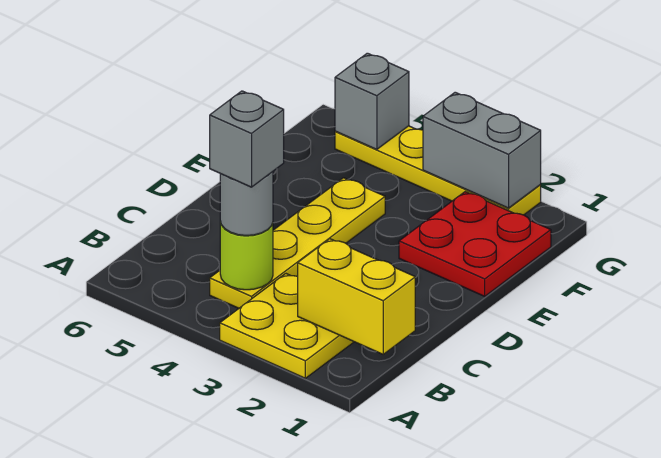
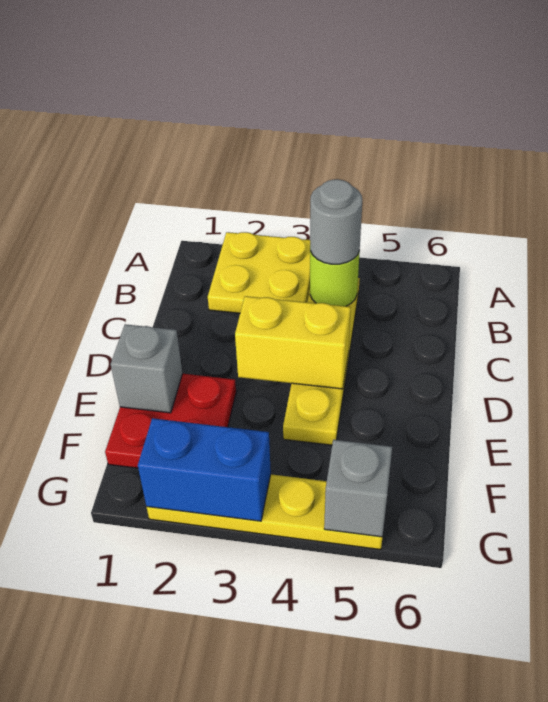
yellow brick B1:B2 level 2 -> yellow brick D3:D4 level 2
grey brick B4 level 4 -> grey brick E1 level 2
grey brick G2:G3 level 2 -> blue brick G2:G3 level 2

